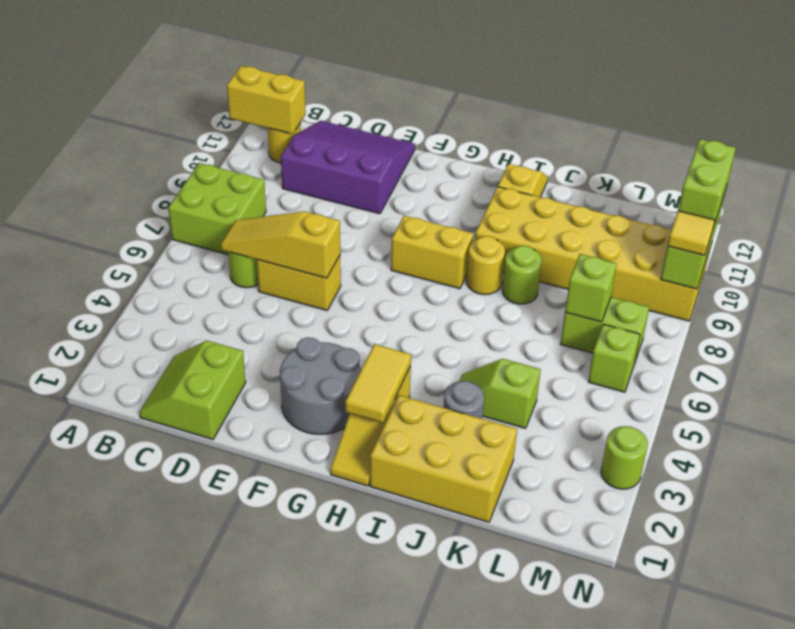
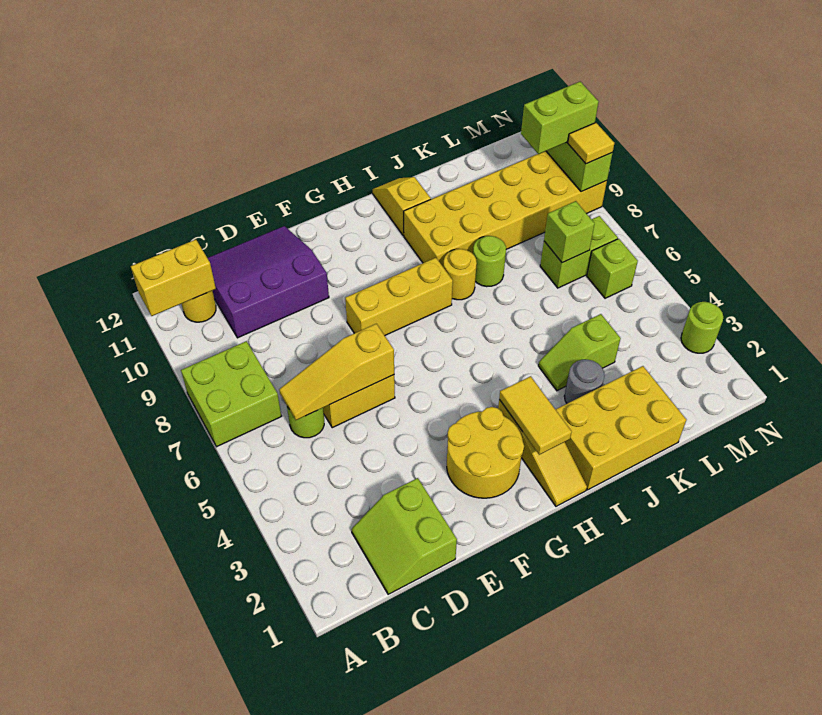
grey round brick F2:G3 level 1 -> yellow round brick F2:G3 level 1
yellow brick G8:H8 level 1 -> yellow brick F8:H8 level 1
lime brick N10:N11 level 3 -> lime brick M10:N10 level 3

